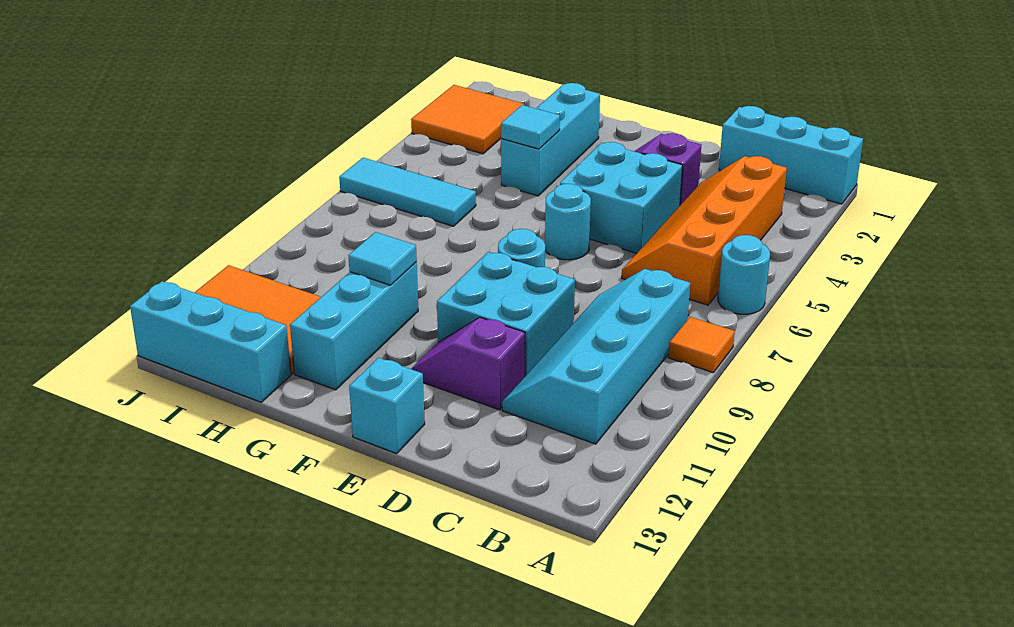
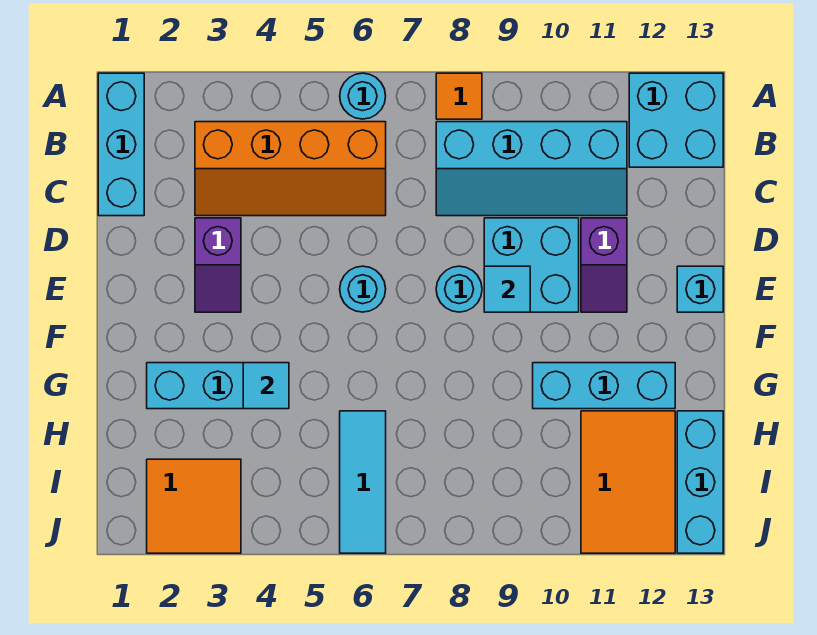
cyan brick D4:E5 level 1 -> cyan brick A12:B13 level 1
cyan tile G10 level 2 -> cyan tile E9 level 2

